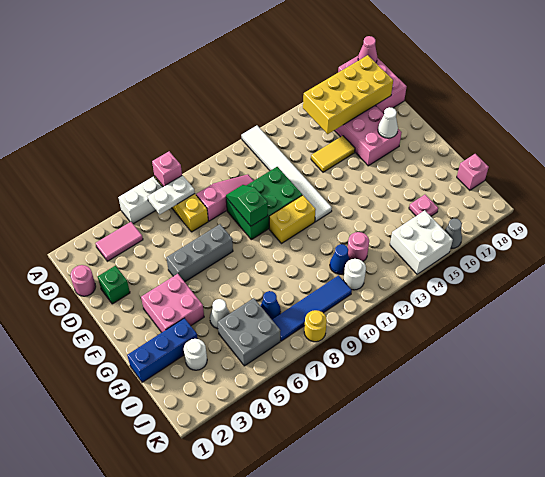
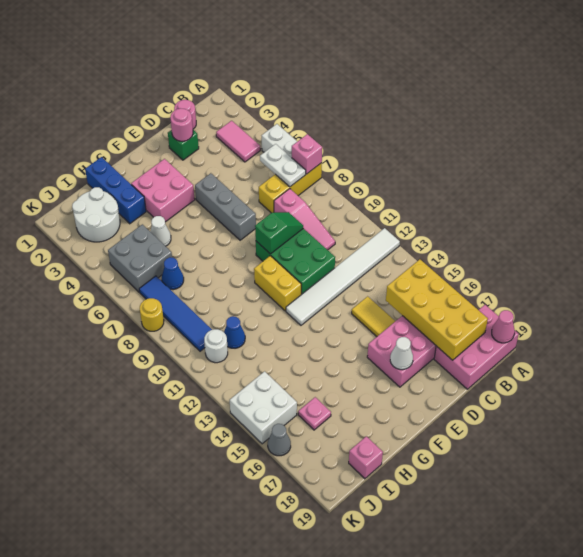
white round brick I3 level 1 -> white round brick I2:J3 level 1
pink round brick I12 level 1 -> pink round brick D2 level 2

